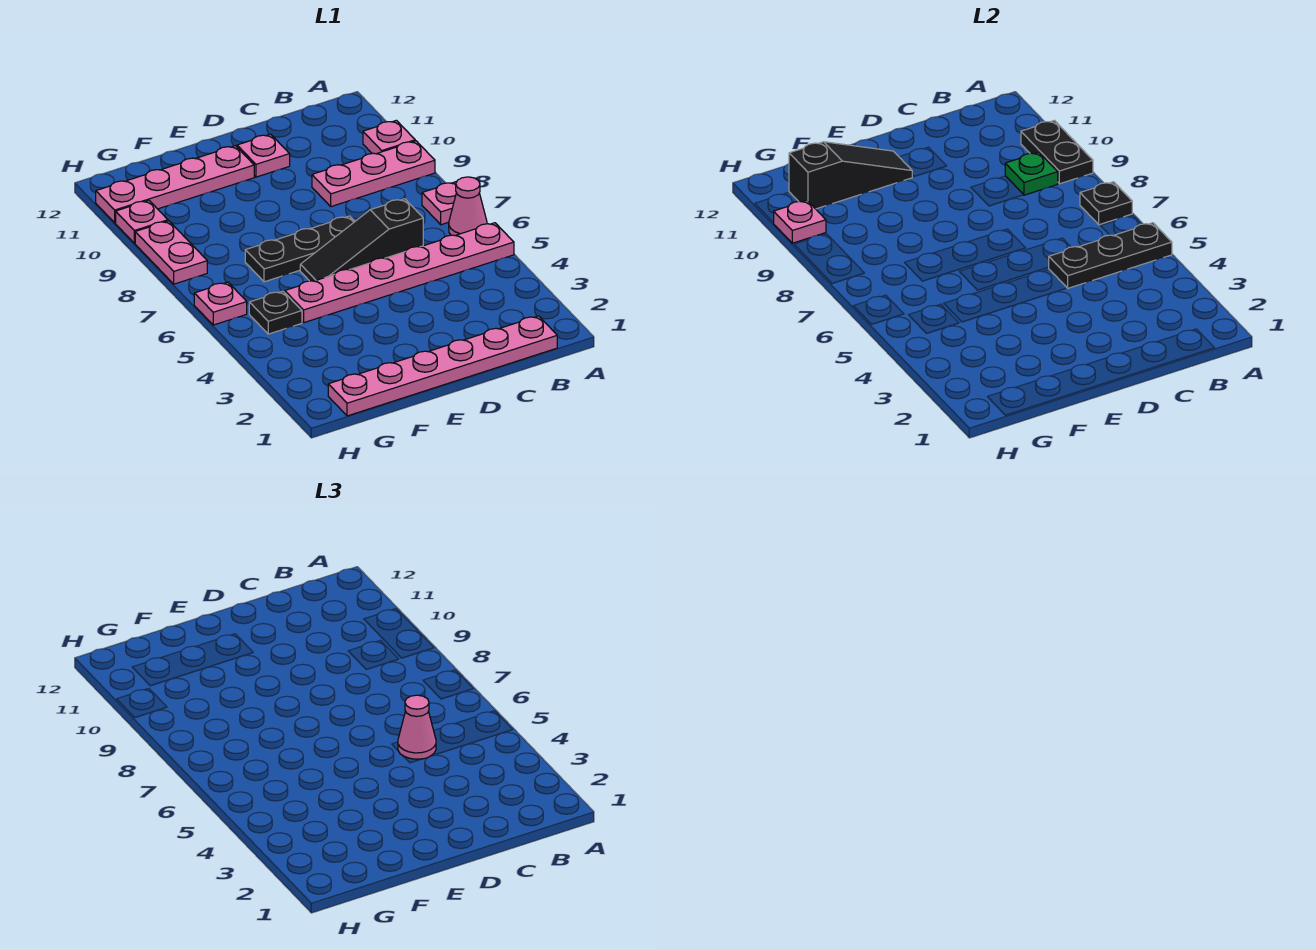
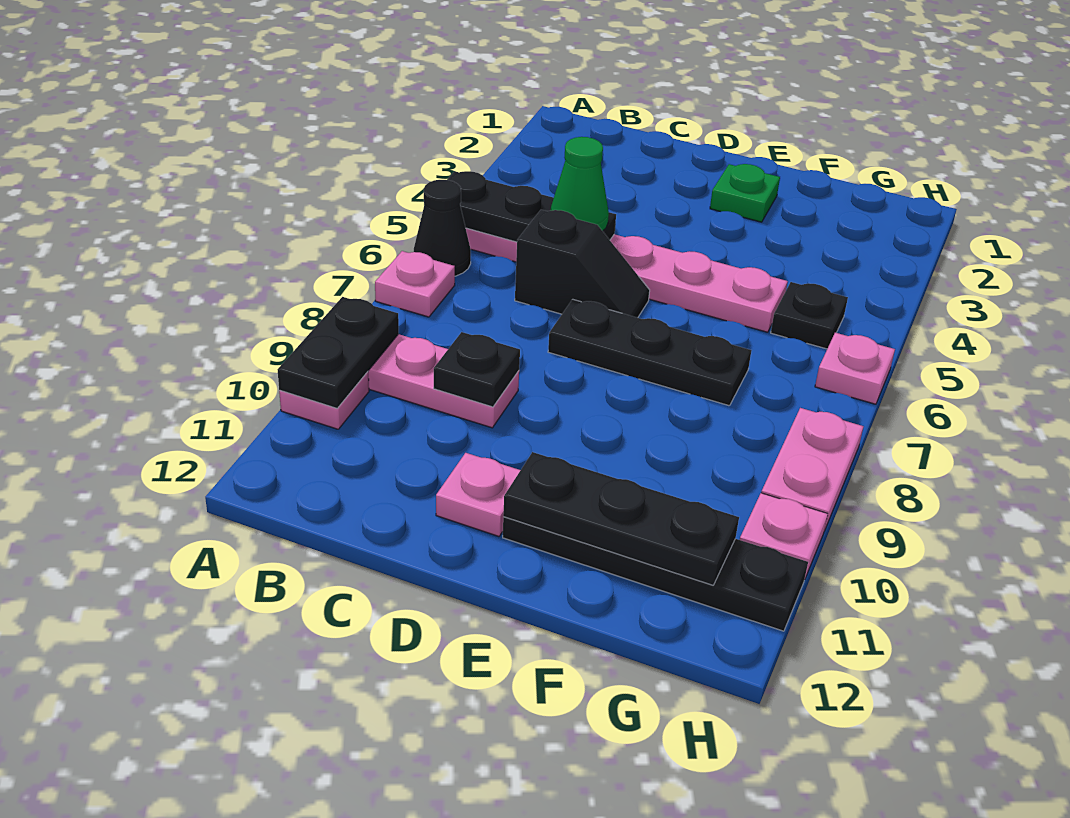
pink cone A6 level 1 -> black cone A6 level 1
black plate A7 level 2 -> black plate C9 level 2
pink plate B1:G1 level 1 -> none
green plate B9 level 2 -> green plate E2 level 1
pink cone C5 level 3 -> green cone C5 level 3
black slope C6:E6 level 1 top C -> black slope C6:D6 level 1 top C
pink plate E11:H11 level 1 -> black plate E11:H11 level 1
black slope E11:G11 level 2 top G -> black plate E11:G11 level 2
pink plate H10 level 2 -> none

